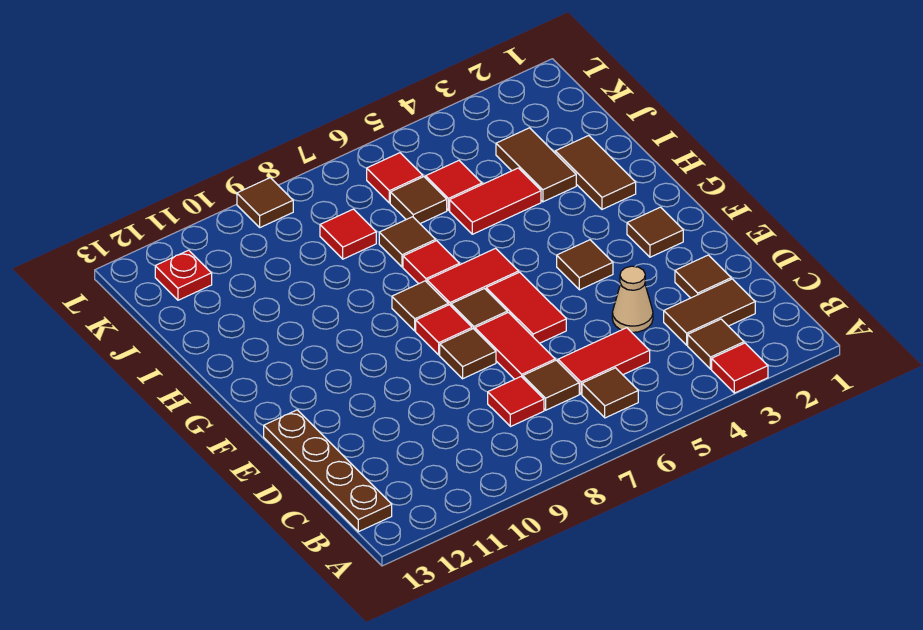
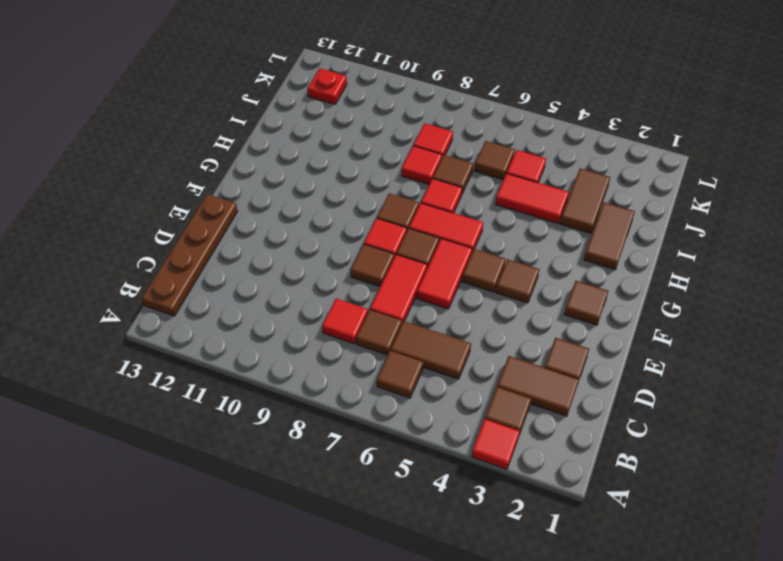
red tile C5:C6 level 1 -> brown tile C5:C6 level 1
tan cone D4 level 1 -> none
red tile K6 level 1 -> red tile I8 level 1
brown tile L9 level 1 -> brown tile F5 level 1

